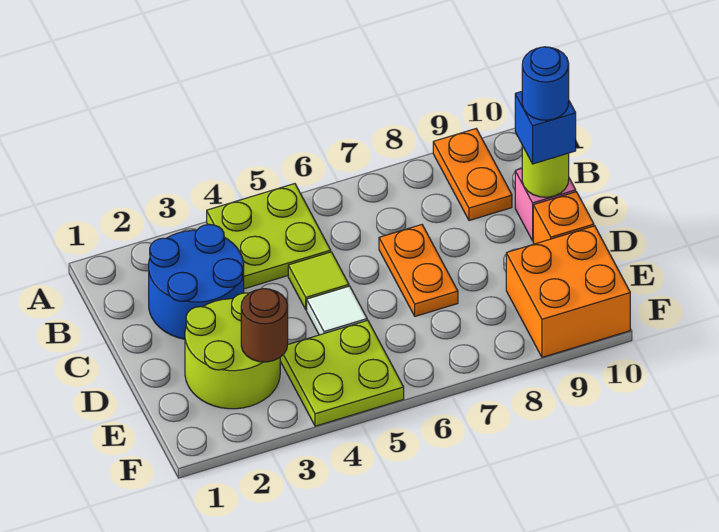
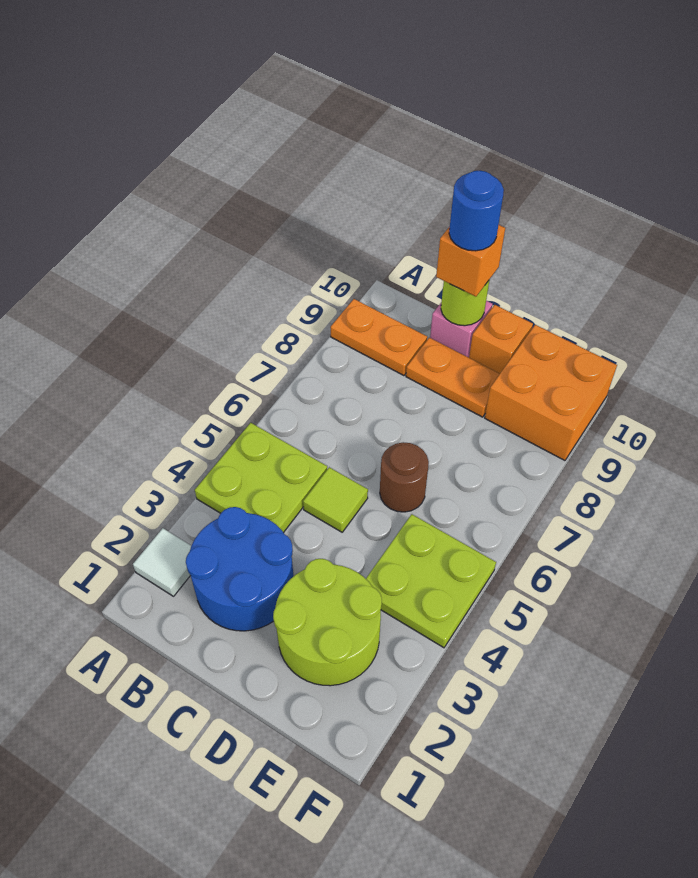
orange plate C7:D7 level 1 -> orange plate C9:D9 level 1
blue brick C10 level 3 -> orange brick C10 level 3
white tile D5 level 1 -> white tile A2 level 1
brown round brick E3 level 2 -> brown round brick D6 level 1

